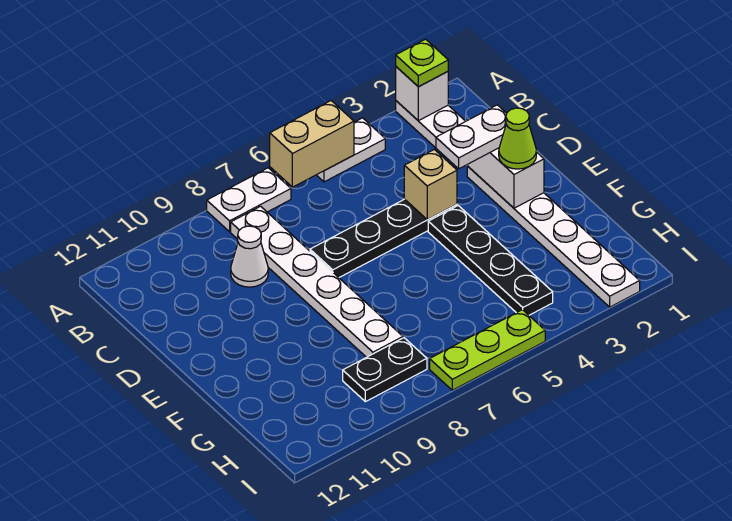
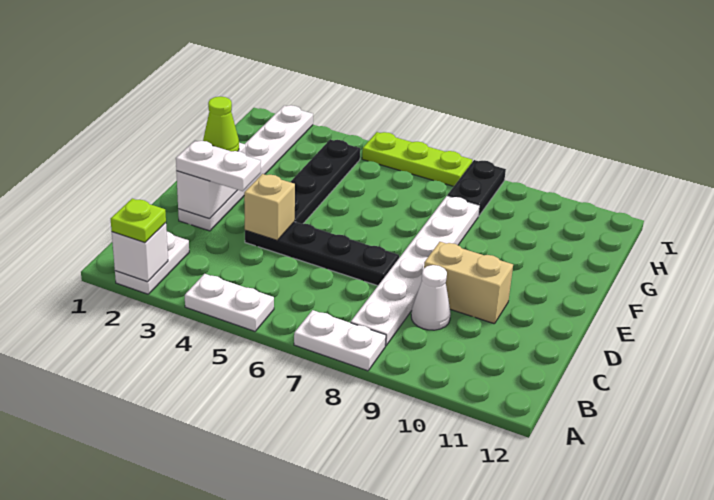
tan brick A5:A6 level 2 -> tan brick D9:D10 level 1
black plate H8:H9 level 1 -> black plate H8:I8 level 1

